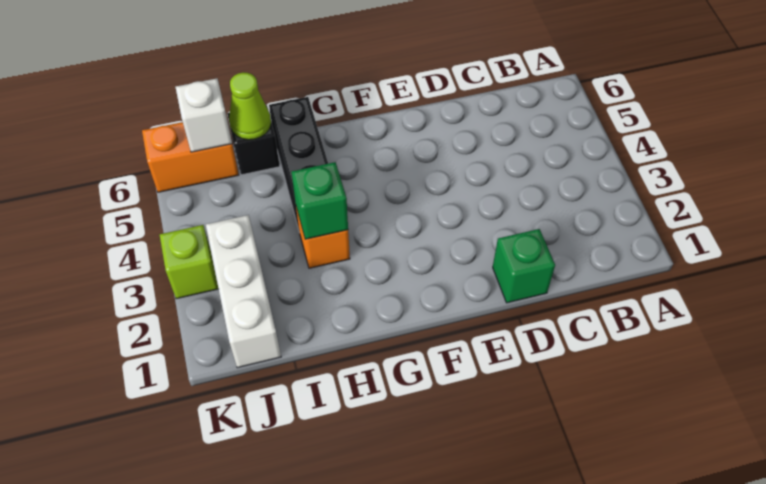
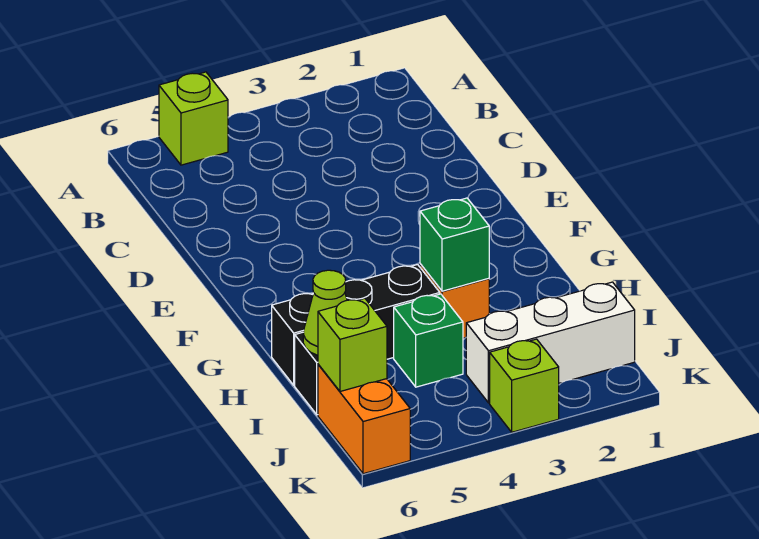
none -> lime brick A5 level 1
green brick D1 level 1 -> green brick I4 level 1
white brick J6 level 2 -> lime brick J6 level 2

